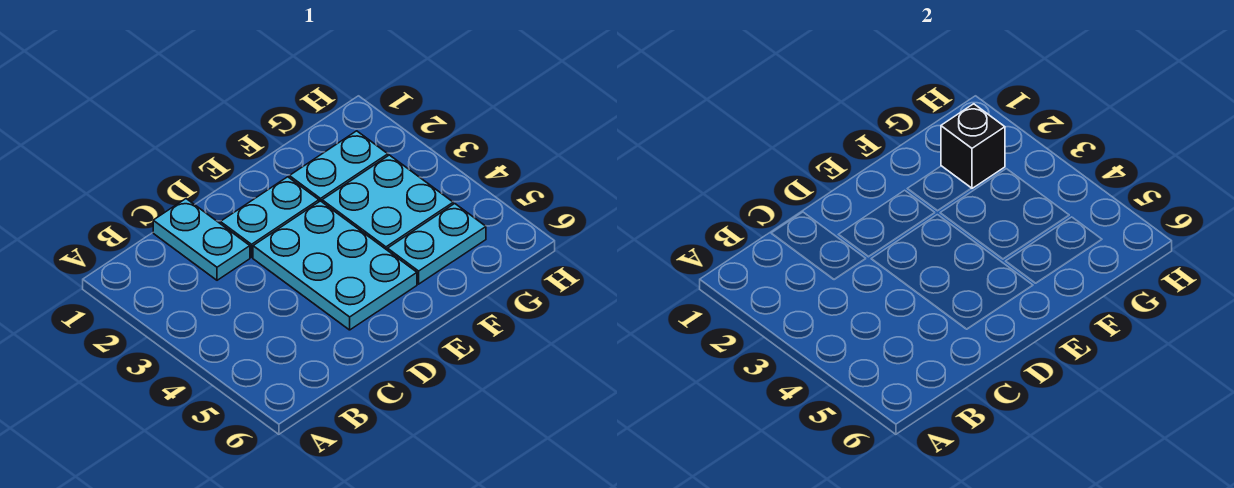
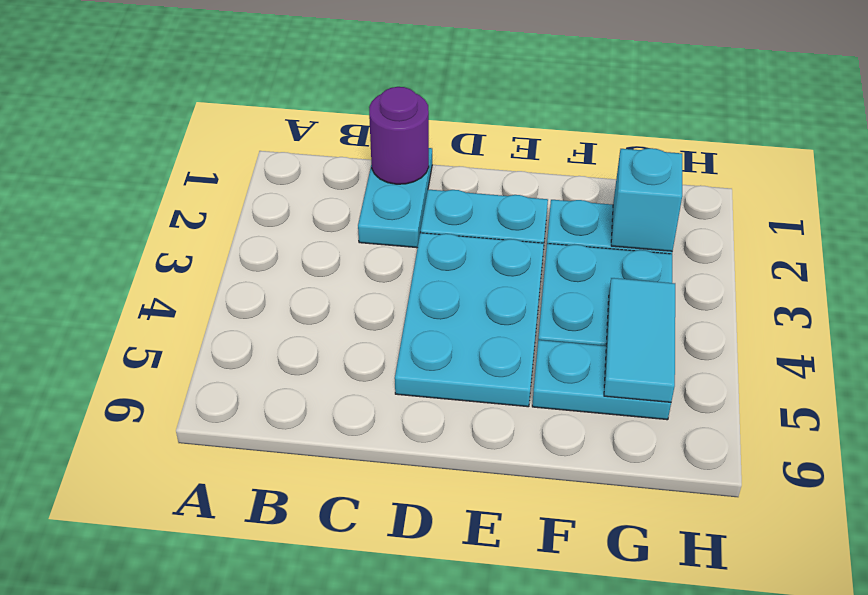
none -> purple round brick C1 level 2
black brick G2 level 2 -> cyan brick G2 level 2
none -> cyan tile G4:G5 level 2

